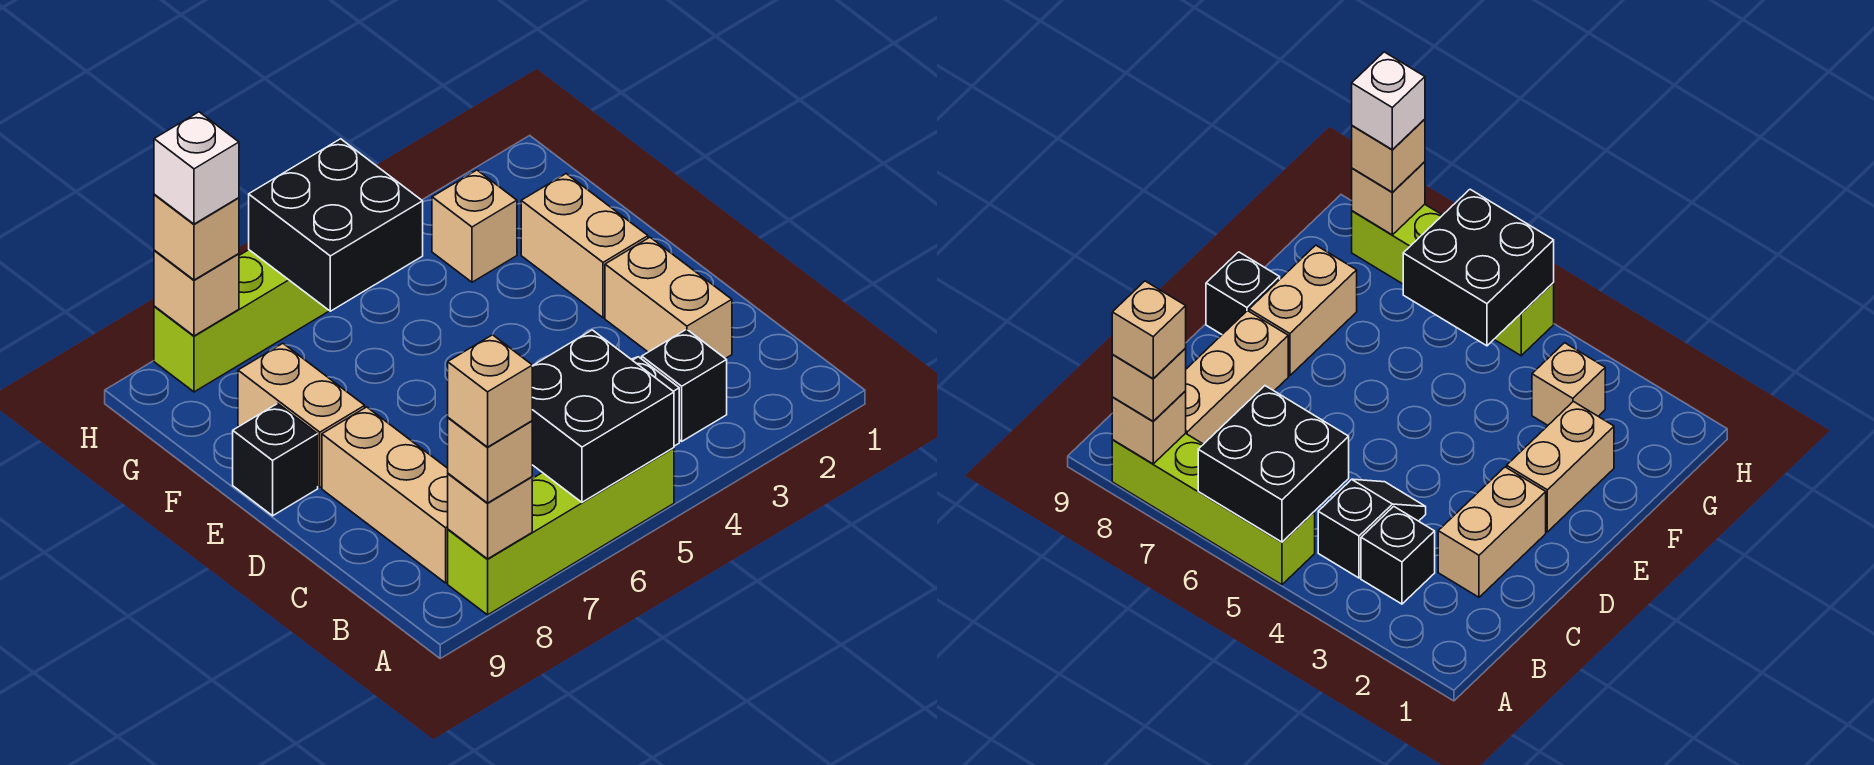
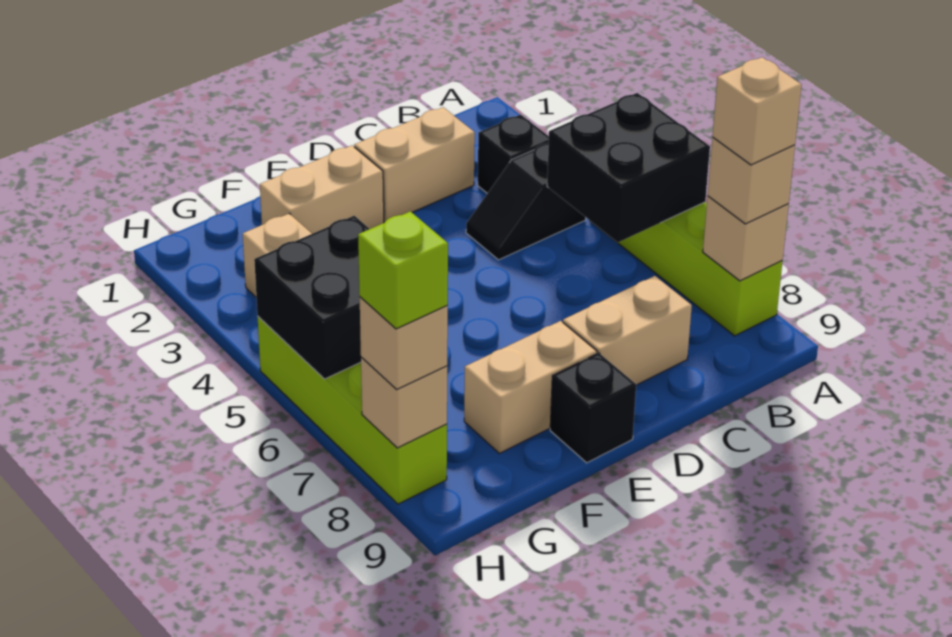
tan brick B8:D8 level 1 -> tan brick C8:D8 level 1
white brick H8 level 4 -> lime brick H8 level 4

